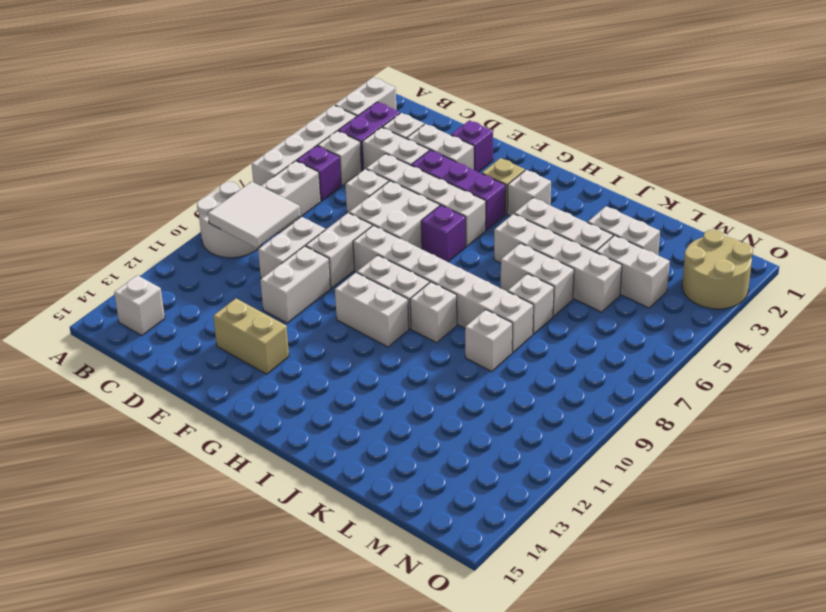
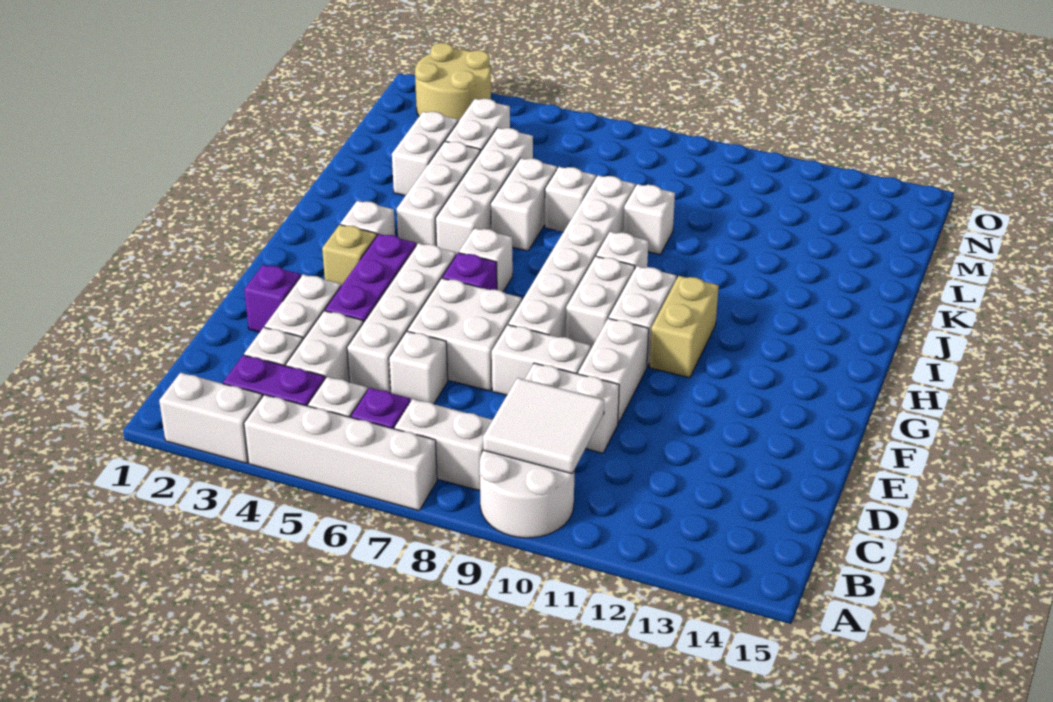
white brick B14 level 1 -> white brick H6 level 1
white brick E10:E11 level 1 -> white brick E10:F10 level 1
tan brick E13:F13 level 1 -> tan brick G11:H11 level 1

